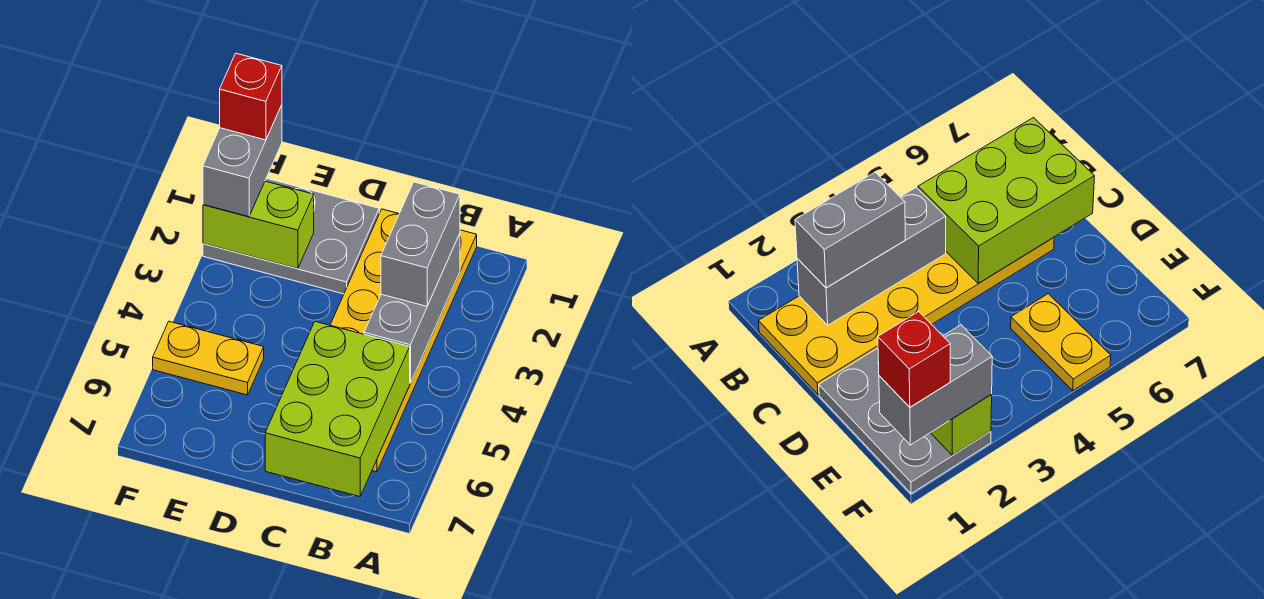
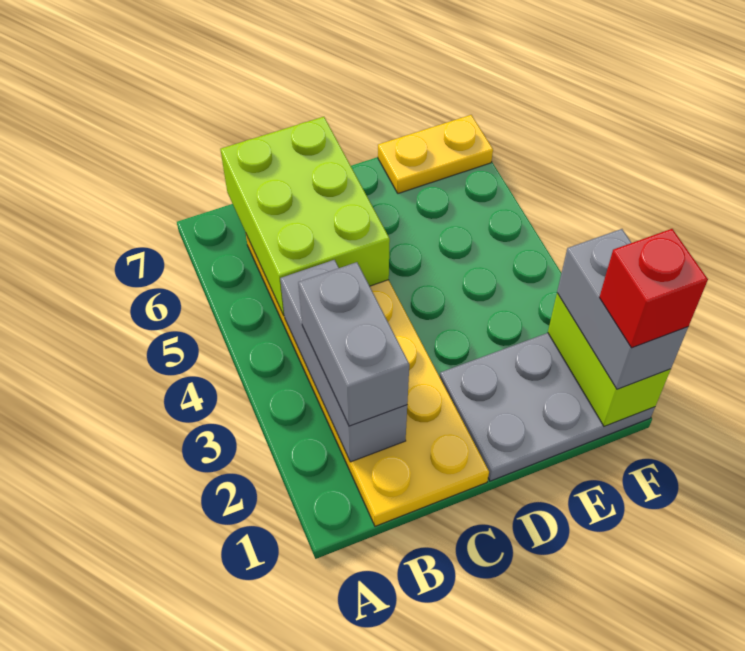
lime brick E2:F2 level 2 -> lime brick F1:F2 level 2
yellow plate E5:F5 level 1 -> yellow plate E7:F7 level 1

